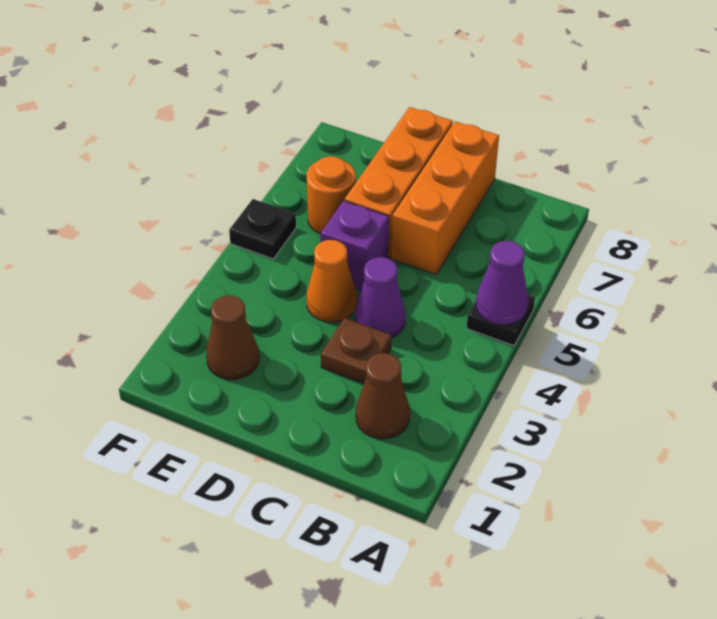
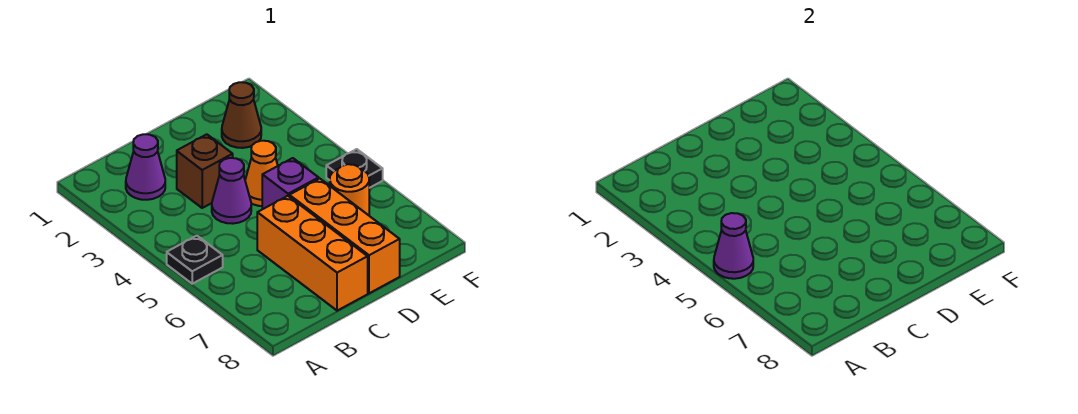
brown cone B2 level 1 -> purple cone B2 level 1
brown plate C3 level 1 -> brown brick C3 level 1

